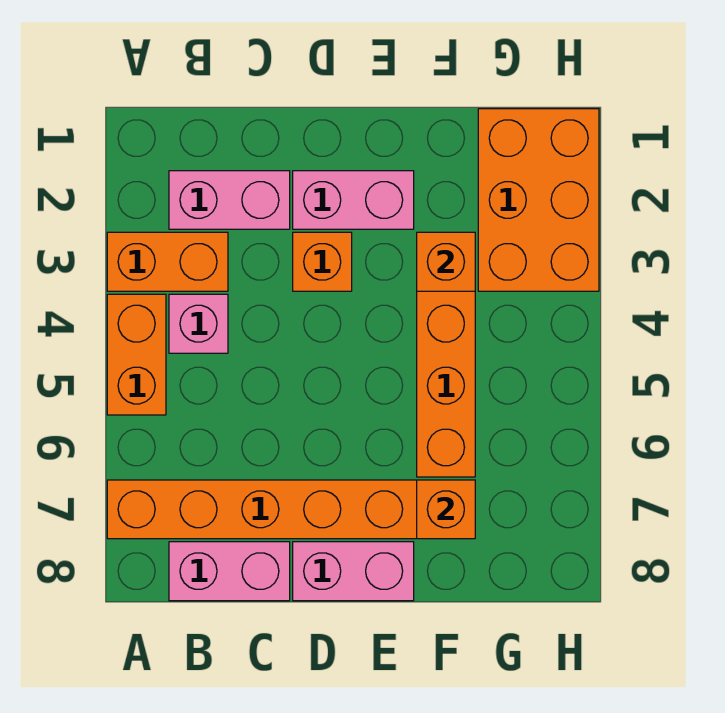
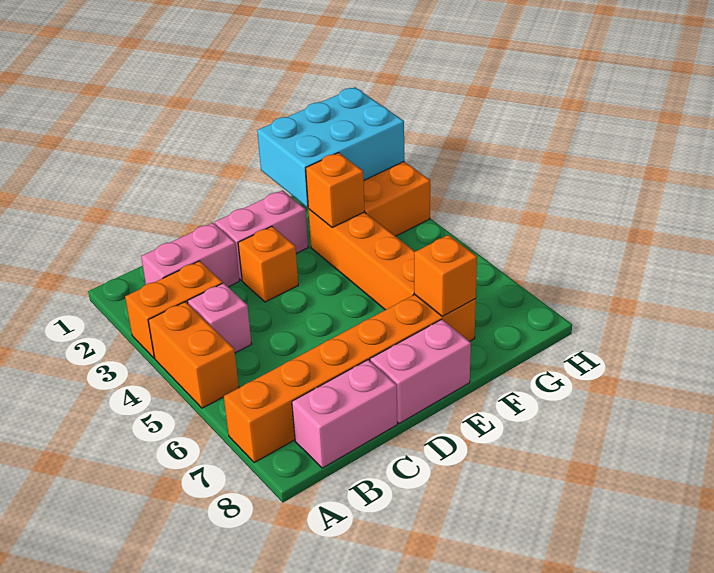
none -> cyan brick F1:H2 level 2

